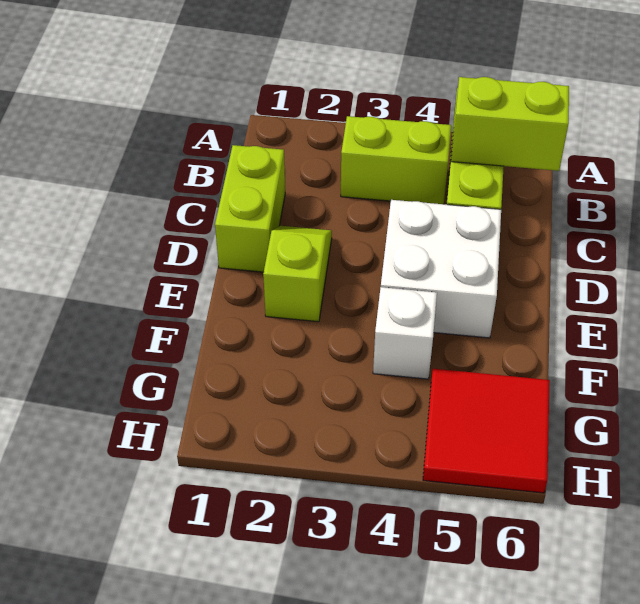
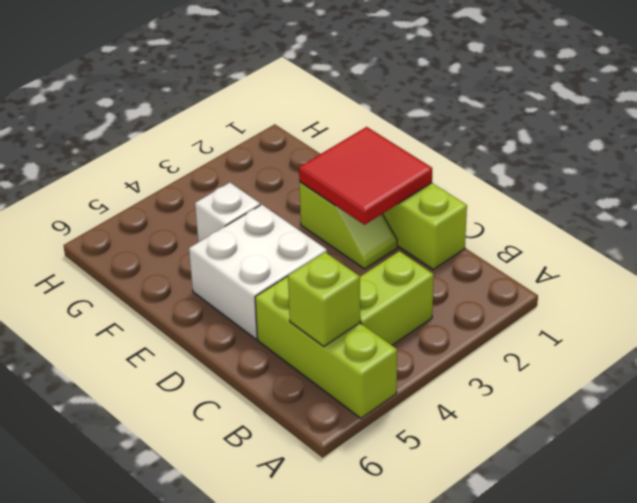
lime brick B5:B6 level 2 -> lime brick B5 level 2
red tile G5:H6 level 1 -> red tile D1:E2 level 2

